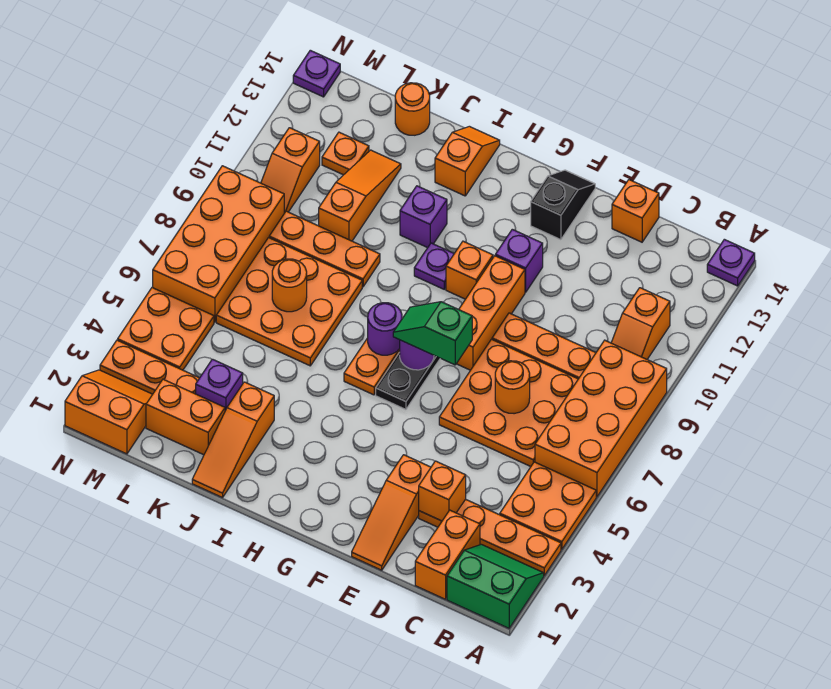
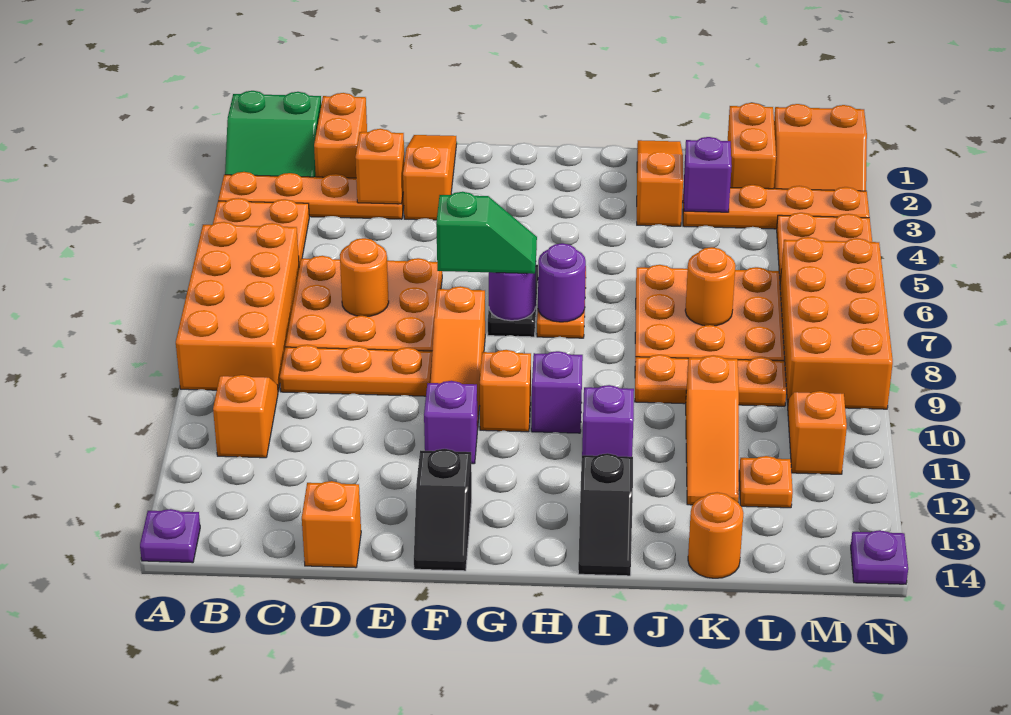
orange brick F8:F10 level 1 -> orange slope F8:F10 level 1 top 8
purple plate H10 level 1 -> purple brick H10 level 1
orange slope I13:I14 level 1 top 13 -> black slope I13:I14 level 1 top 13
orange brick K2:L2 level 1 -> orange brick L1:L2 level 1

